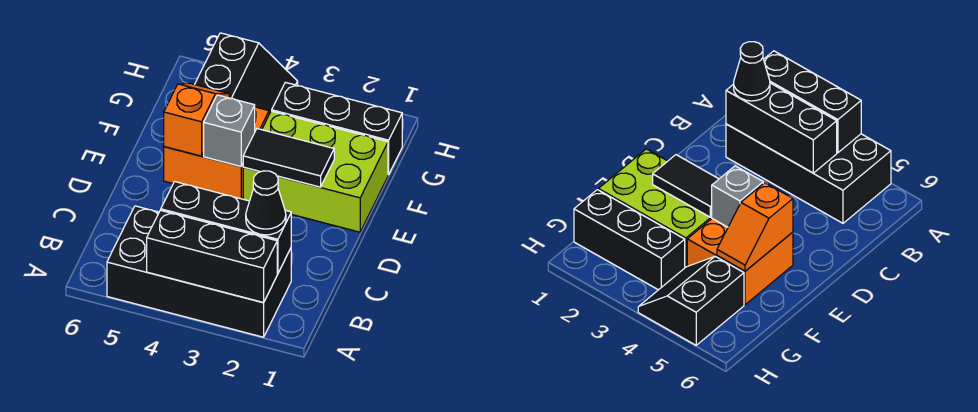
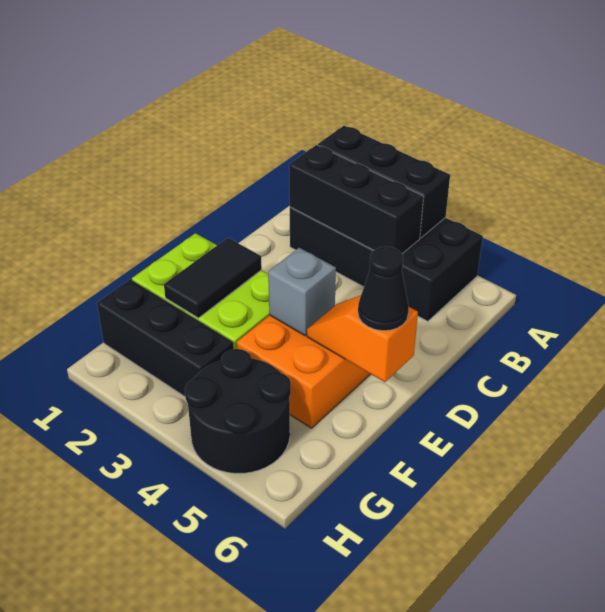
black cone B2 level 3 -> black cone E6 level 3
black tile E2:E3 level 2 -> black tile E2:F2 level 2
orange slope E5:F5 level 2 top E -> orange slope E5:E6 level 2 top 6
black slope G4:H5 level 1 top 5 -> black round brick G4:H5 level 1

